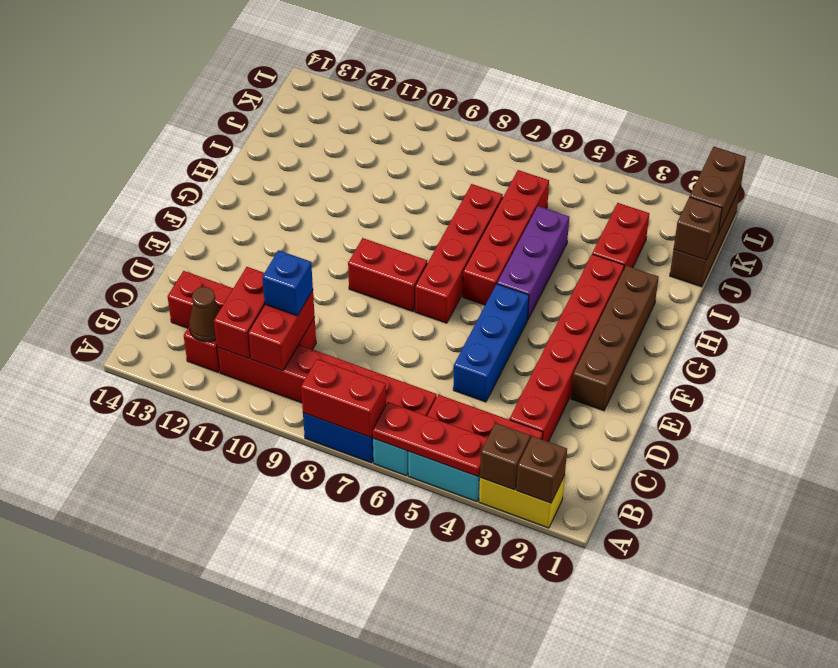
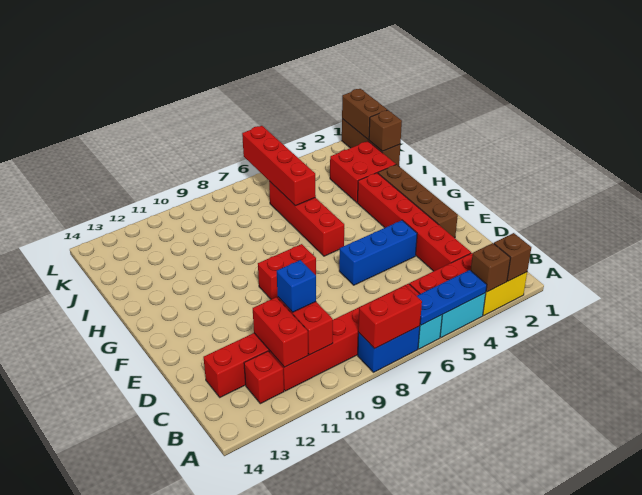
red plate A4:A6 level 2 -> blue plate A4:A6 level 2
brown cone B12 level 2 -> none
blue brick D5:F5 level 1 -> blue brick E4:E6 level 1
red brick F7:I7 level 1 -> red brick I6:L6 level 2
purple brick G5:I5 level 1 -> none
red brick I3:J3 level 1 -> red brick I2:J3 level 1

